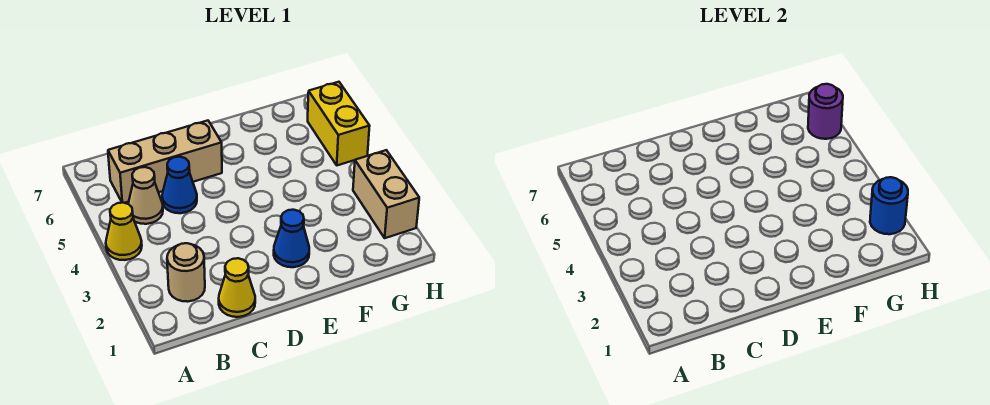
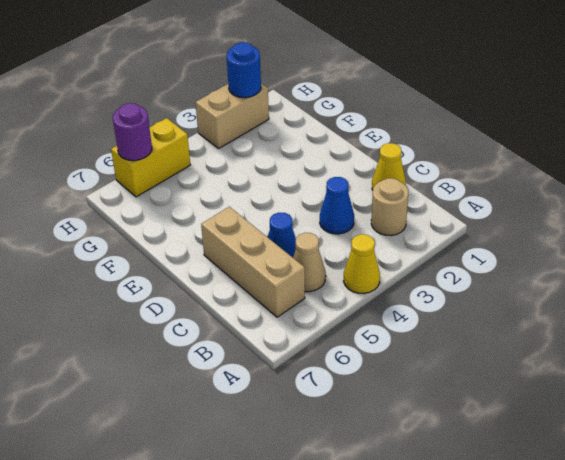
blue cone E2 level 1 -> blue cone C3 level 1

